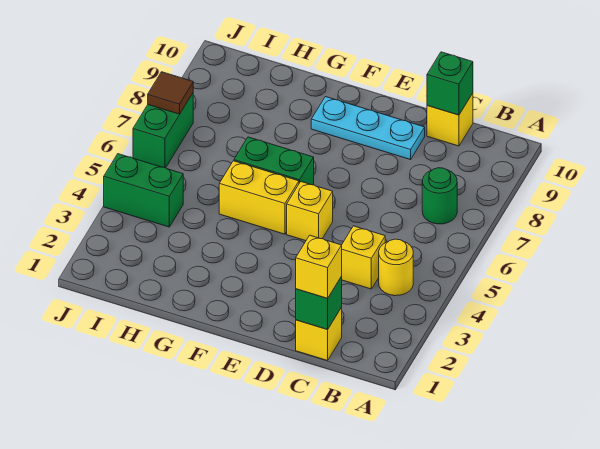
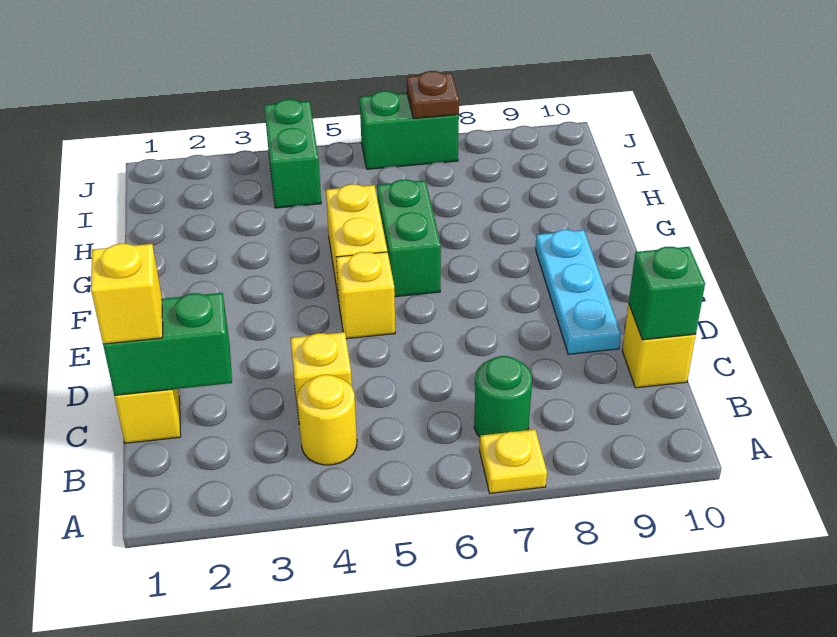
none -> yellow plate A7 level 1
green brick C1 level 2 -> green brick C1:C2 level 2
brown tile J7 level 2 -> brown plate J7 level 2

